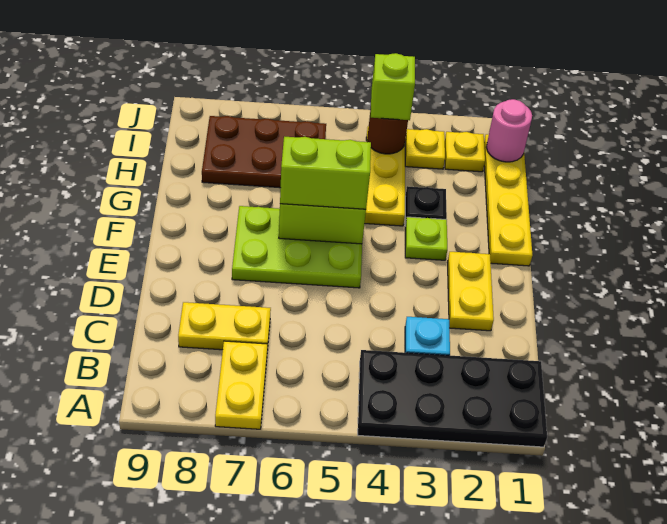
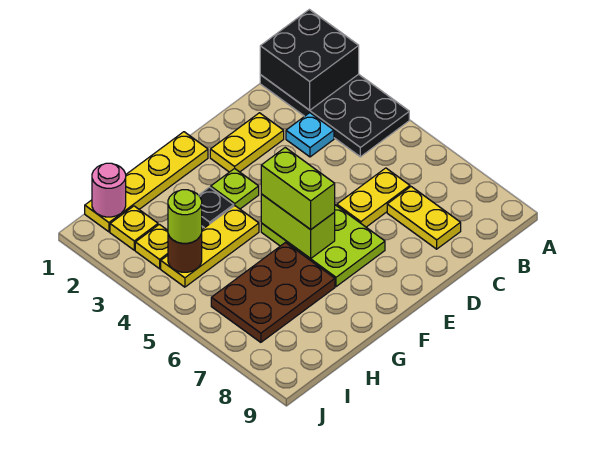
none -> black brick A1:B2 level 2
yellow plate A7:B7 level 1 -> yellow plate C6:D6 level 1
brown plate H6:I8 level 1 -> brown plate G6:I7 level 1
lime brick I4 level 3 -> lime round brick I4 level 3

